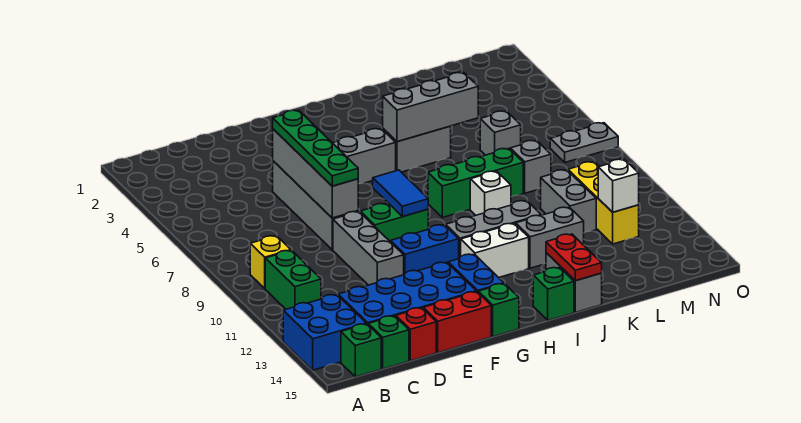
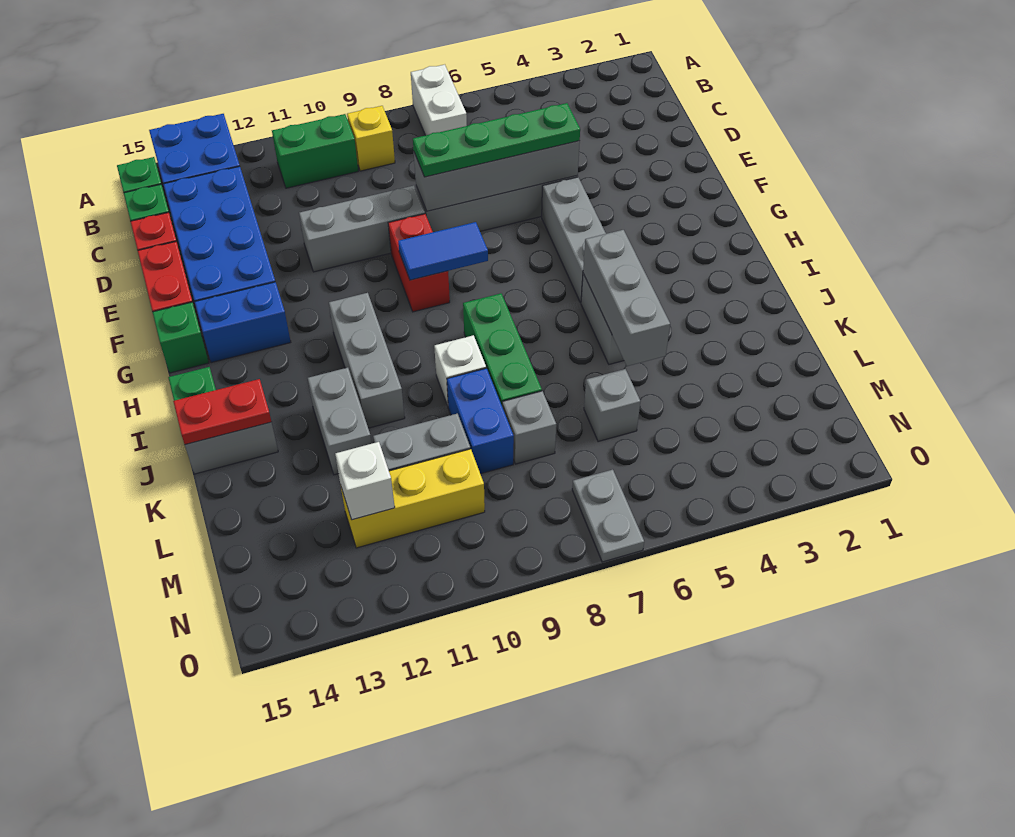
green brick F9:G9 level 1 -> red brick F9:G9 level 1
blue brick F11:G11 level 1 -> blue brick K9:L9 level 1
white brick H12:I12 level 1 -> white brick A7:B7 level 1

